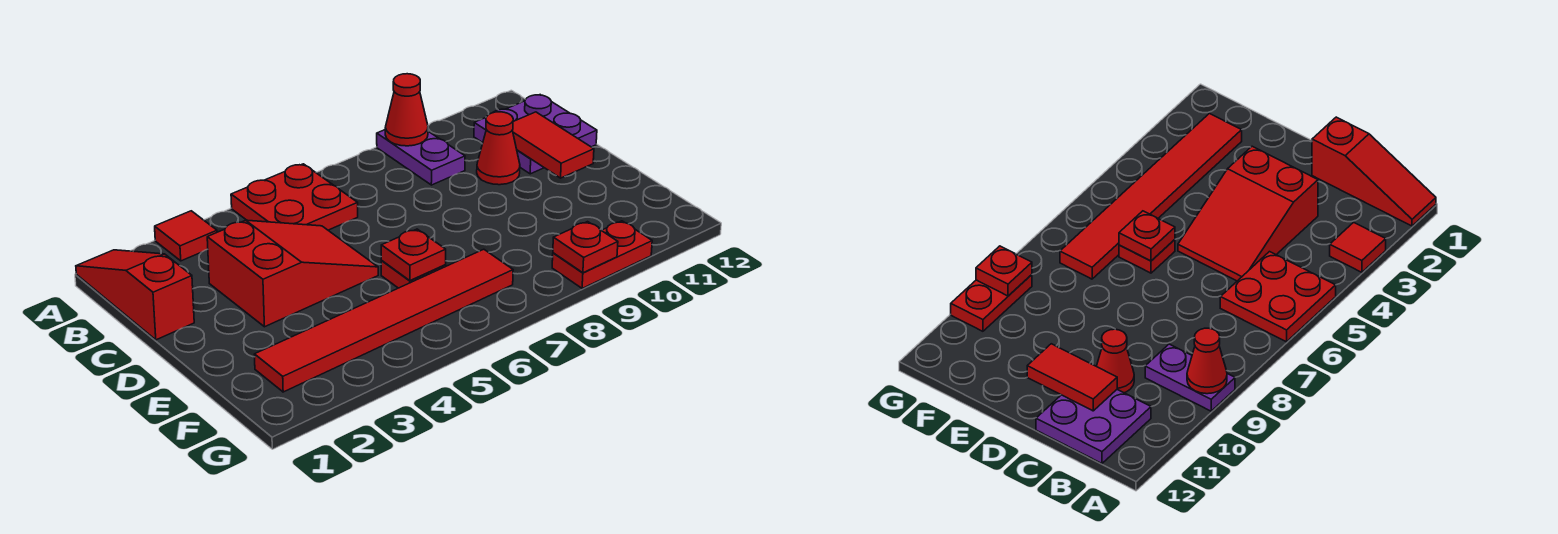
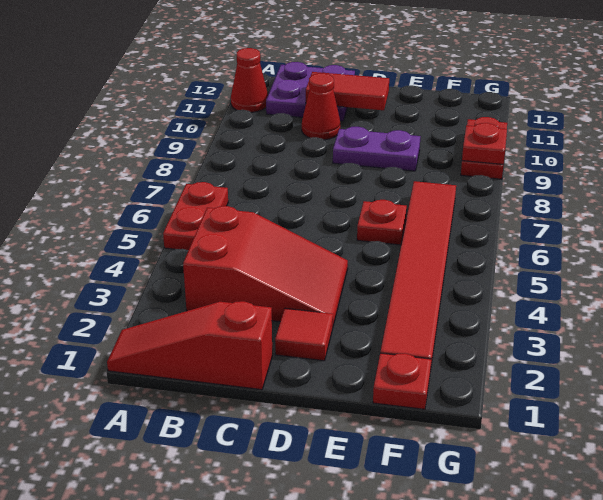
red tile A3 level 1 -> red tile D2 level 1
red plate A5:B6 level 1 -> red plate A5:A6 level 1
purple plate A9:B9 level 1 -> purple plate D9:E9 level 1
red cone A9 level 2 -> red cone A11 level 1
red slope C3:D5 level 1 top 3 -> red slope B3:D4 level 1 top B
red plate E6 level 2 -> red plate F1 level 1

